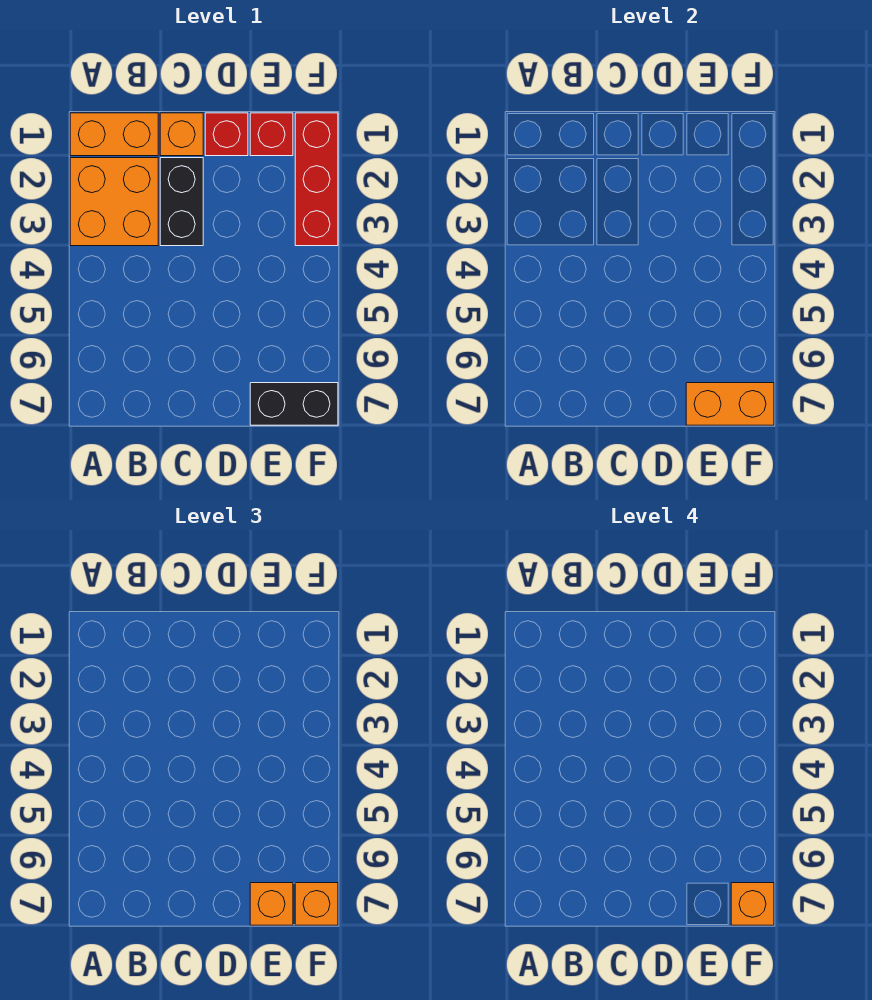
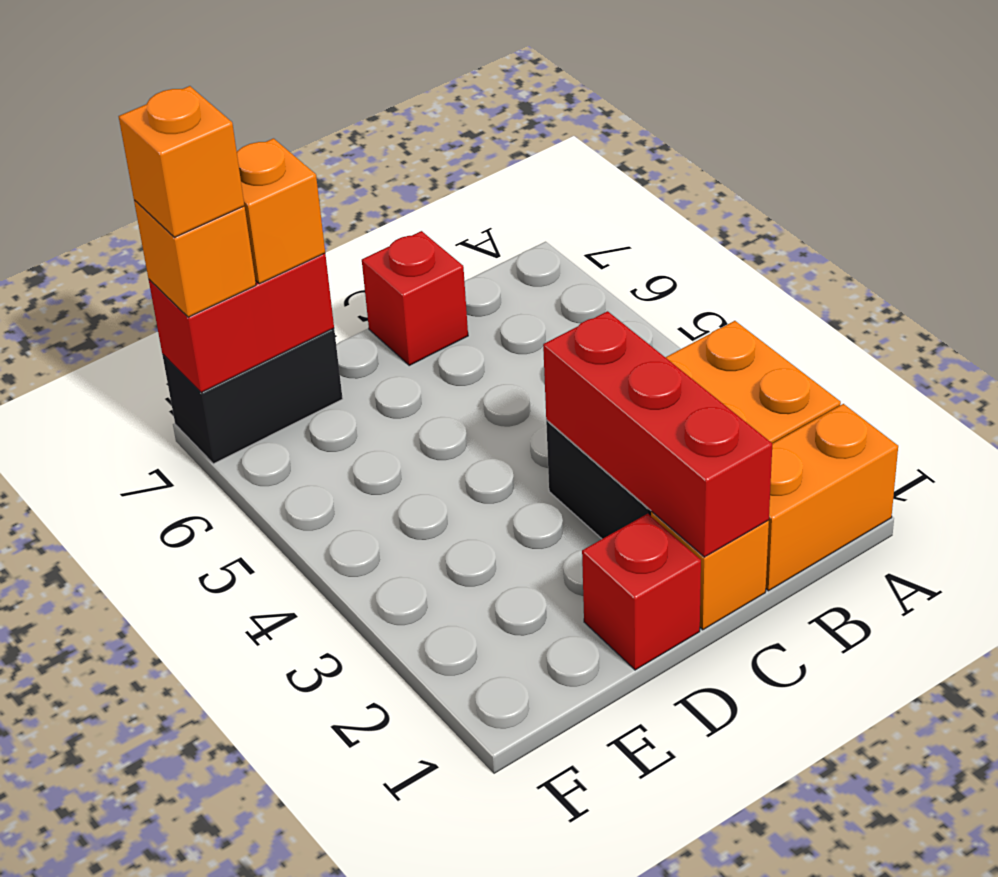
red brick E1 level 1 -> red brick C7 level 1
orange brick E7:F7 level 2 -> red brick E7:F7 level 2
red brick F1:F3 level 1 -> red brick C1:C3 level 2

